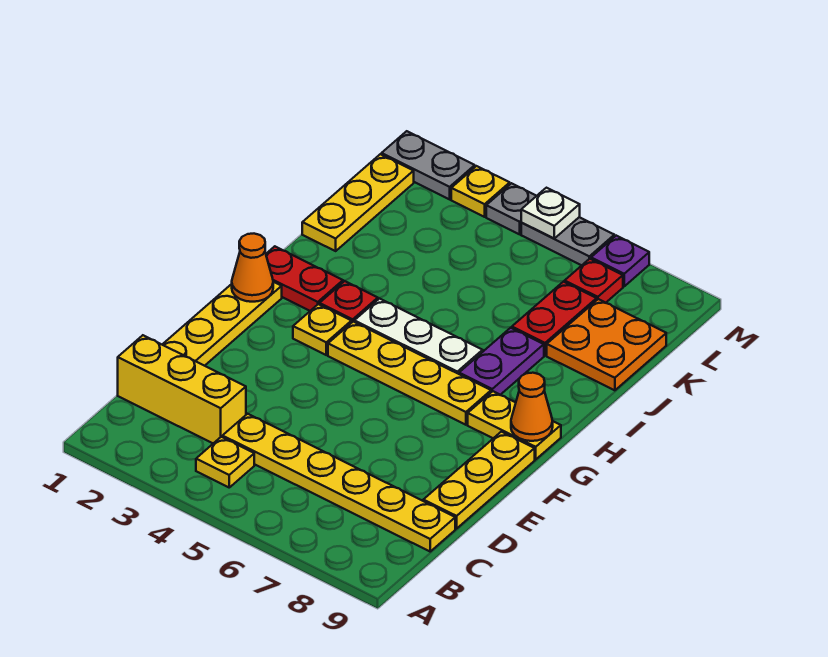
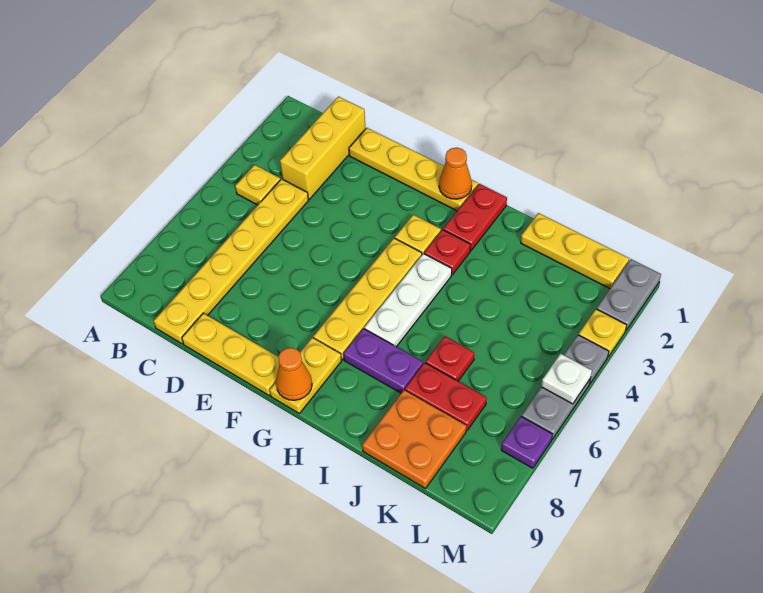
red plate L7 level 1 -> red plate J6 level 1

